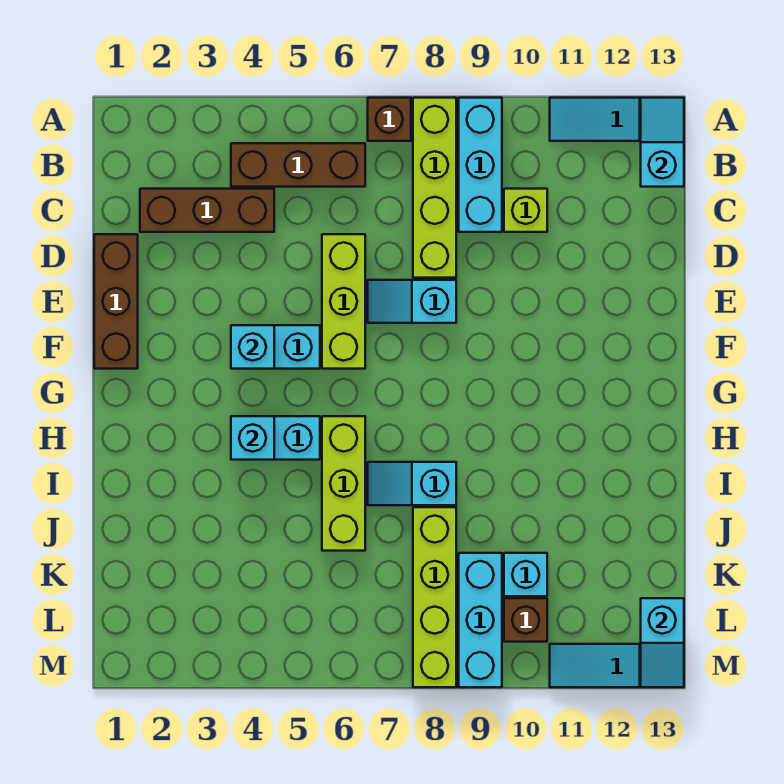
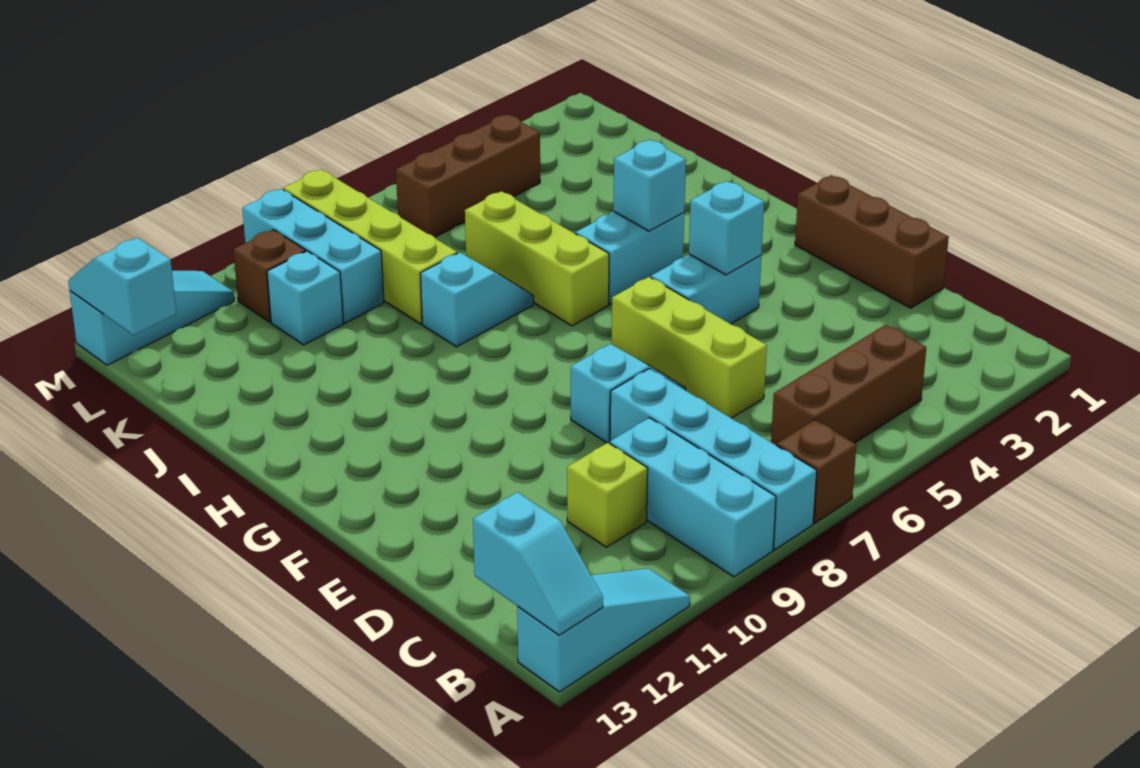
lime brick A8:D8 level 1 -> cyan brick A8:D8 level 1
brown brick C2:C4 level 1 -> brown brick L4:L6 level 1

